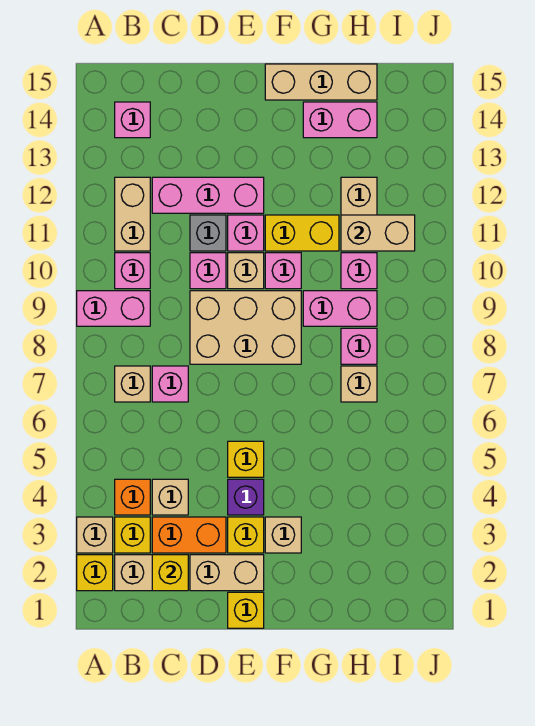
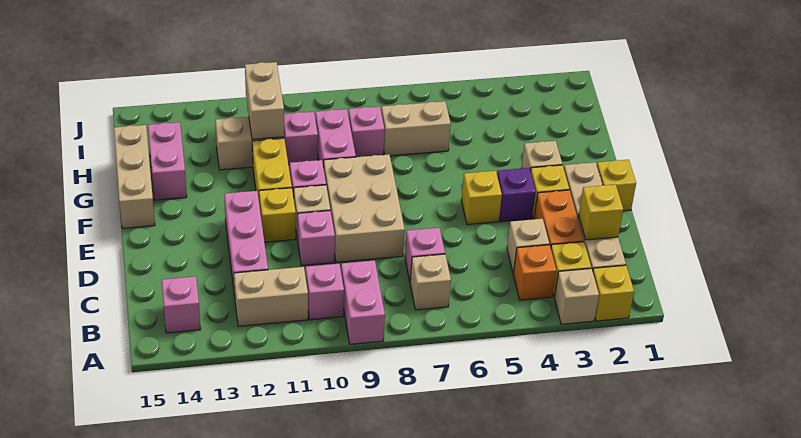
grey brick D11 level 1 -> none
pink brick E11 level 1 -> yellow brick E11 level 1
tan brick H7 level 1 -> tan brick H6:H7 level 1

